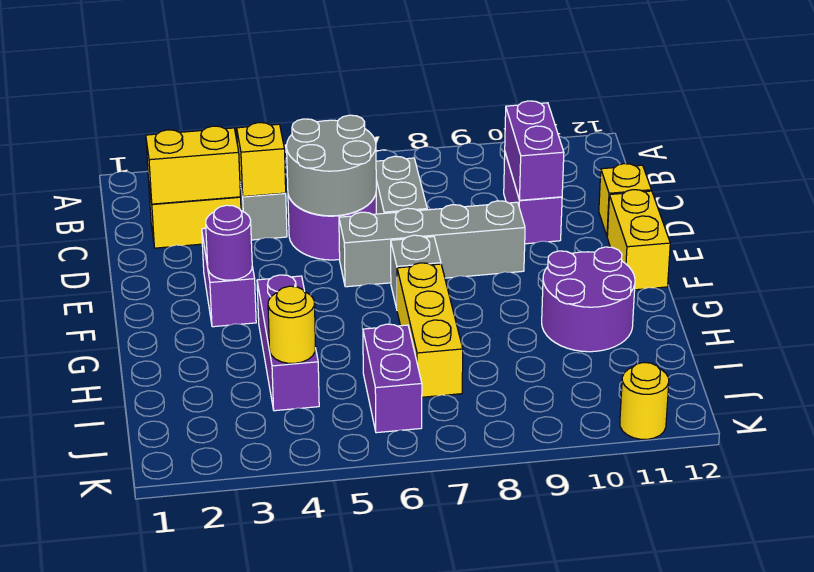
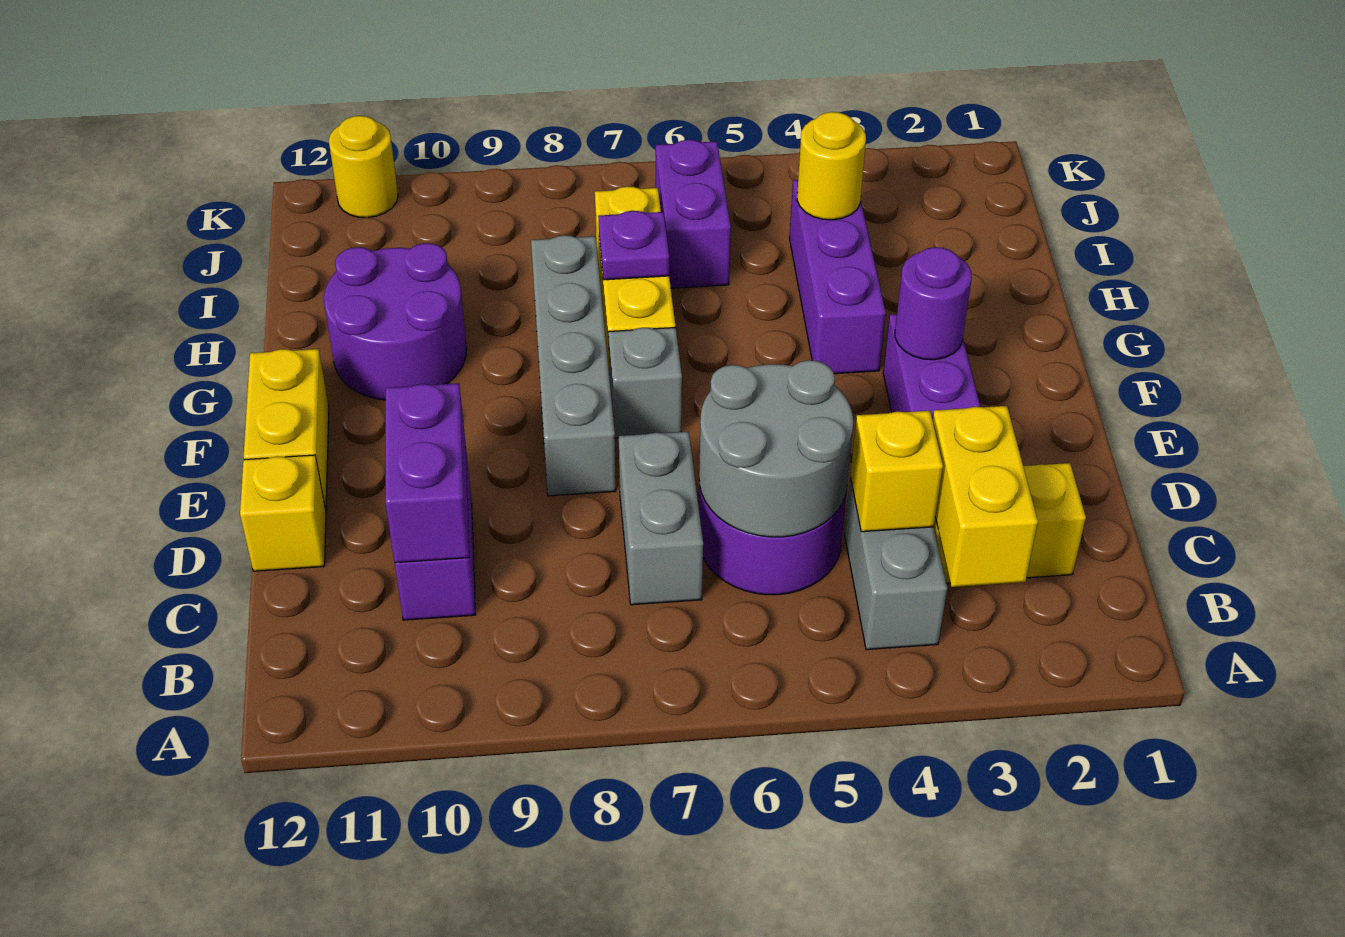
yellow brick C2:C3 level 2 -> yellow brick B3:C3 level 2
grey brick E6:E9 level 1 -> grey brick E8:H8 level 1
none -> purple plate H7 level 2

